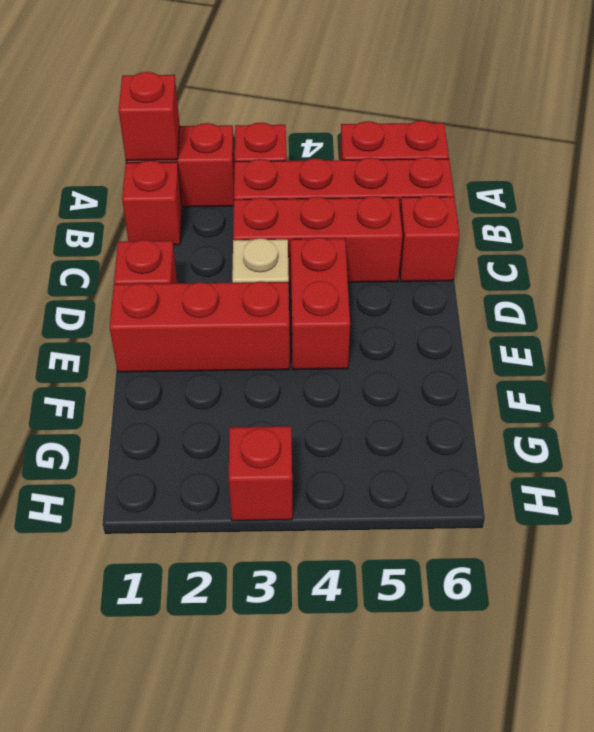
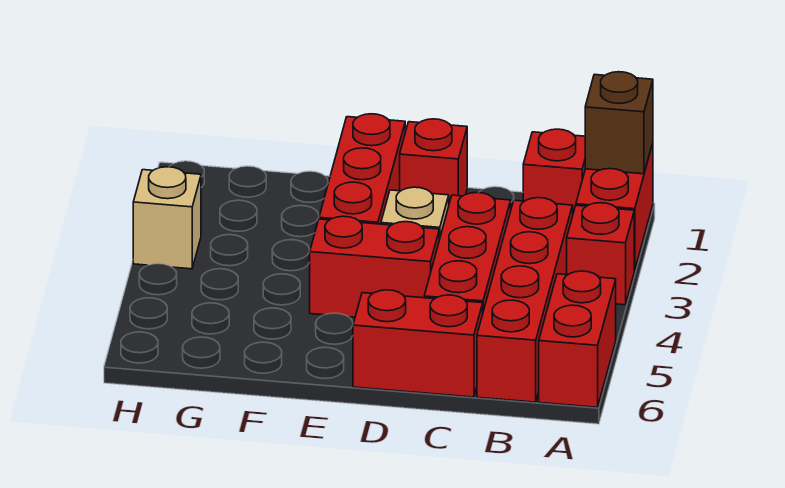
red brick A1 level 2 -> brown brick A1 level 2
red brick C6 level 1 -> red brick C6:D6 level 1
red brick H3 level 1 -> tan brick H3 level 1

